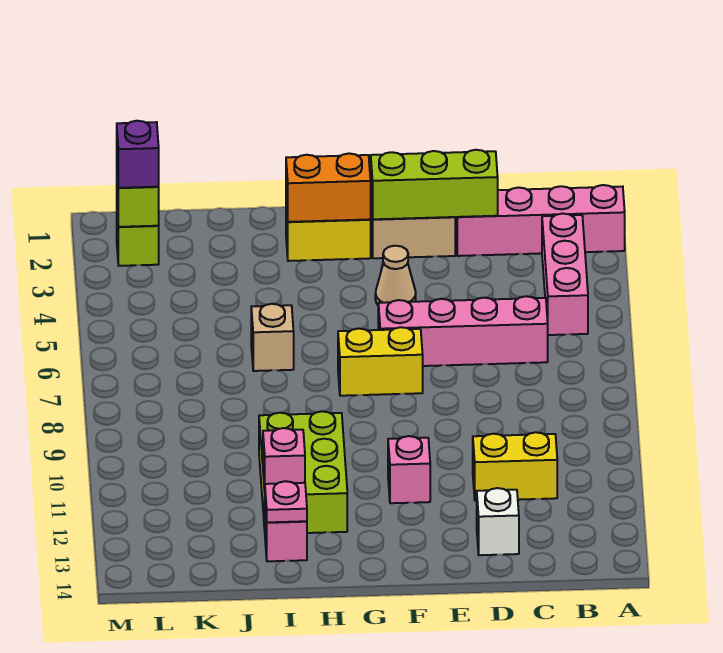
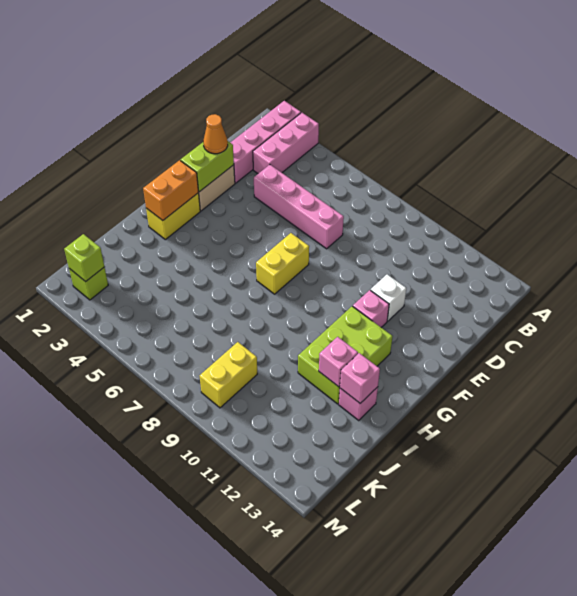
pink brick B3:B5 level 1 -> pink brick A3:C3 level 1
pink brick C6:F6 level 1 -> pink brick D4:D7 level 1
yellow brick C11:D11 level 1 -> yellow brick K9:L9 level 1
lime brick D2:F2 level 2 -> lime brick E2:F2 level 2
white brick D13 level 1 -> white brick E11 level 1
none -> orange cone E2 level 3
tan cone F4 level 1 -> none
lime brick H10:I12 level 1 -> lime brick G11:I12 level 1
tan brick I6 level 1 -> none
pink plate I13 level 2 -> pink brick I13 level 2
purple brick L2 level 3 -> none

